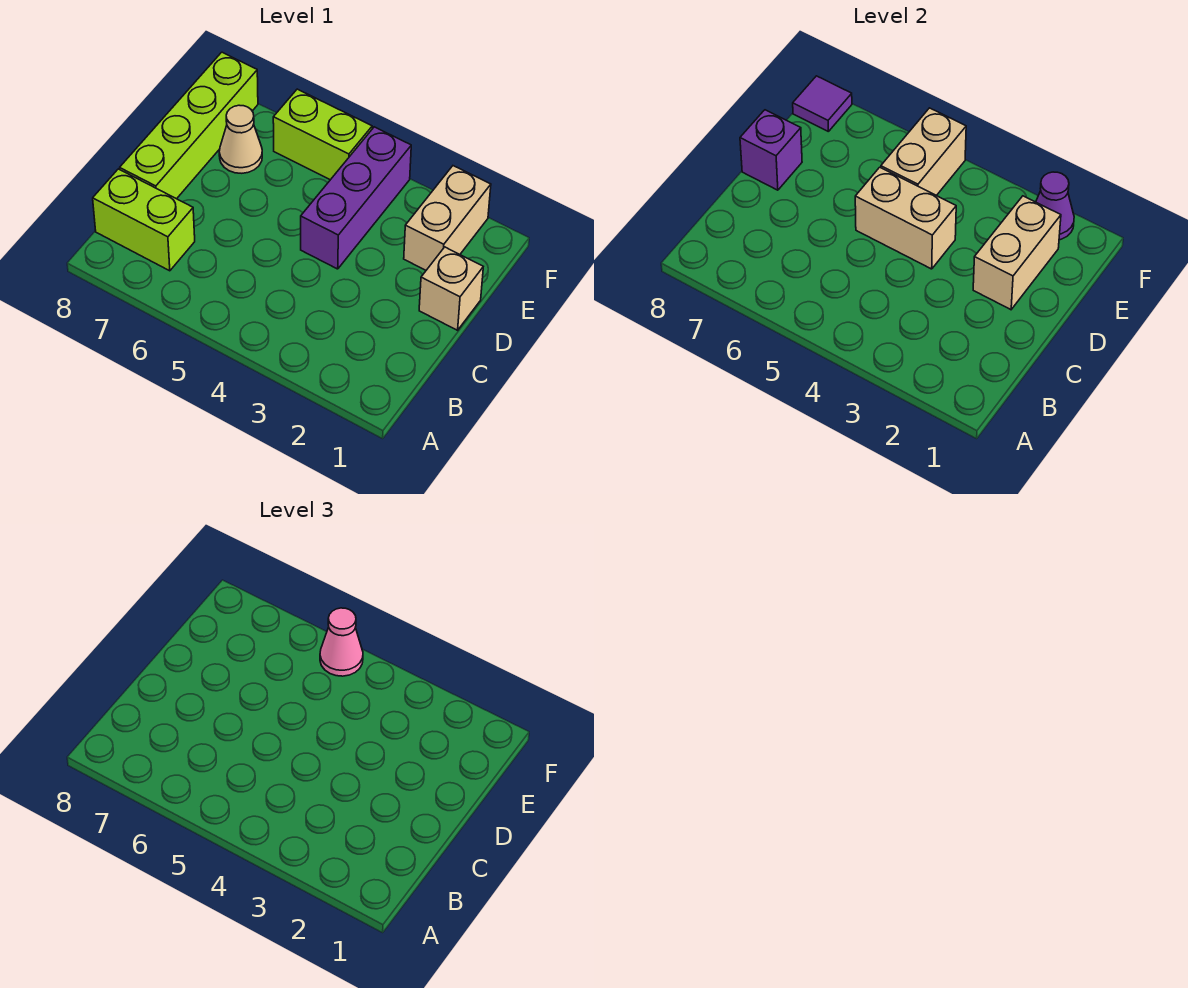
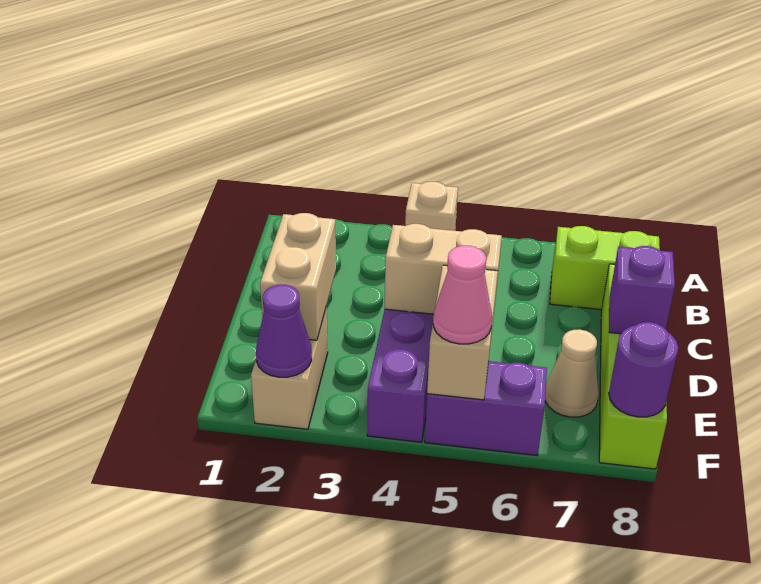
tan brick D1 level 1 -> tan brick A4 level 1
lime brick F5:F6 level 1 -> purple brick F5:F6 level 1
purple tile F8 level 2 -> purple round brick F8 level 2

